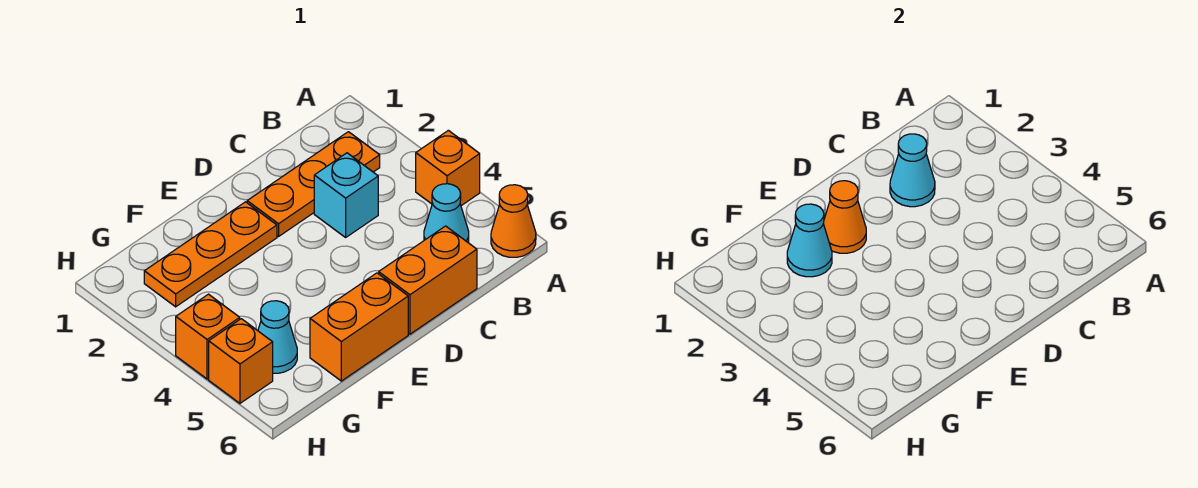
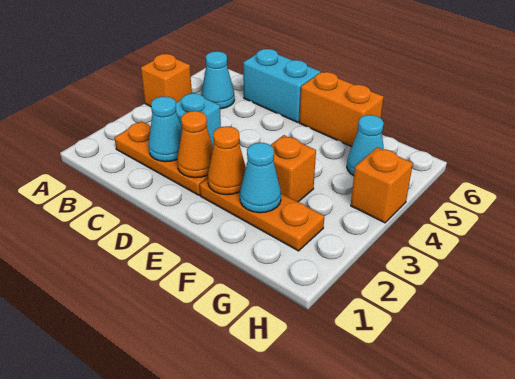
orange cone A6 level 1 -> orange cone D2 level 2
orange brick C6:D6 level 1 -> cyan brick C6:D6 level 1
orange brick H5 level 1 -> orange brick F3 level 1

